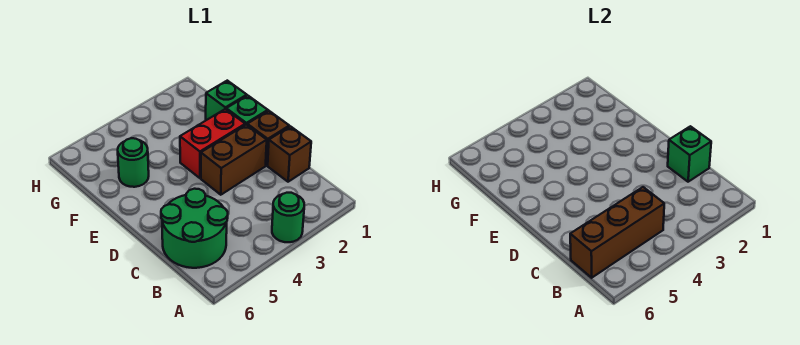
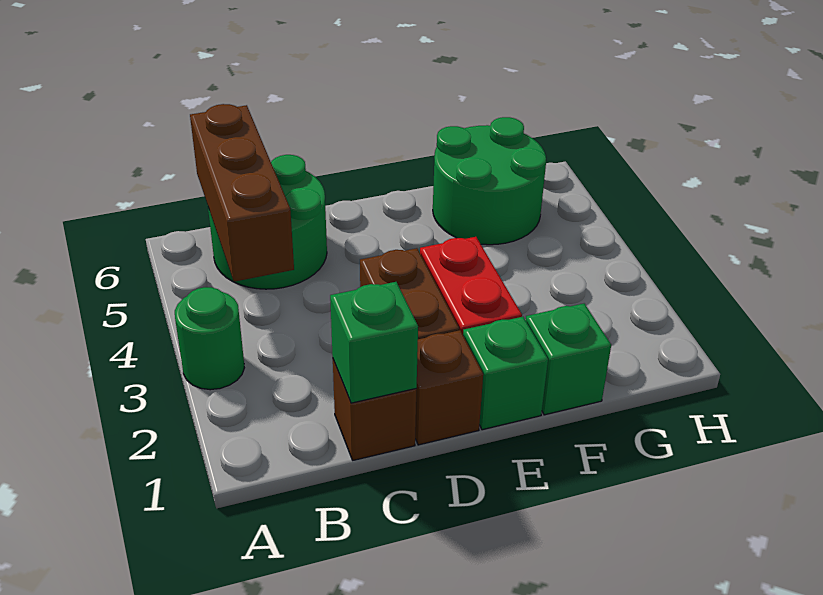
green round brick F5 level 1 -> green round brick F5:G6 level 1

